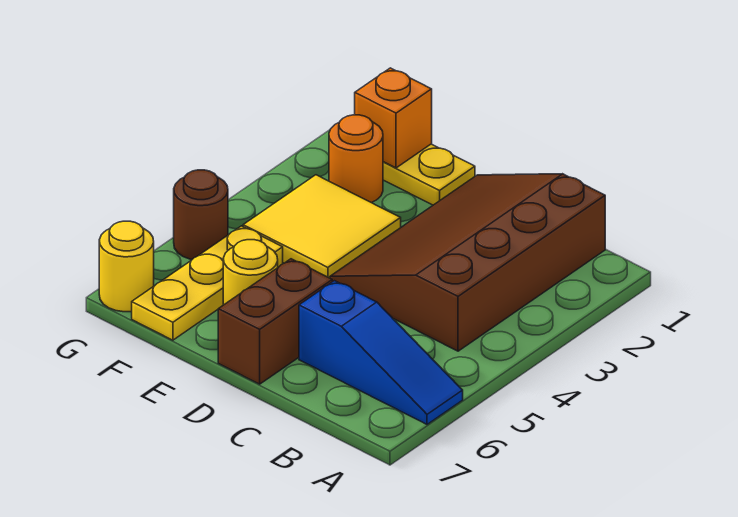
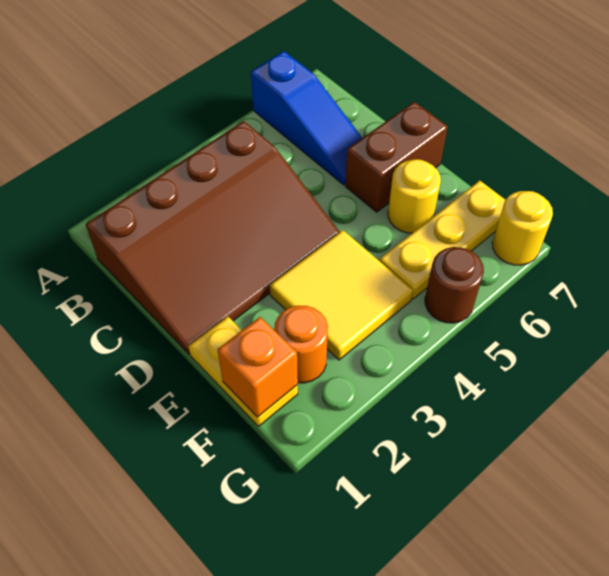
blue slope A6:C6 level 1 top C -> blue slope A6:C6 level 1 top A

